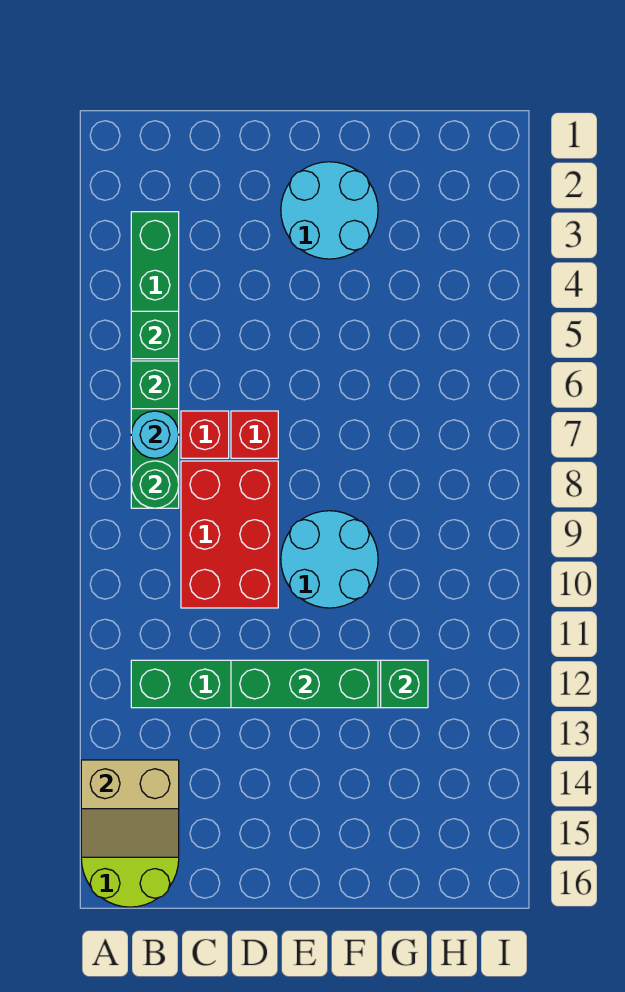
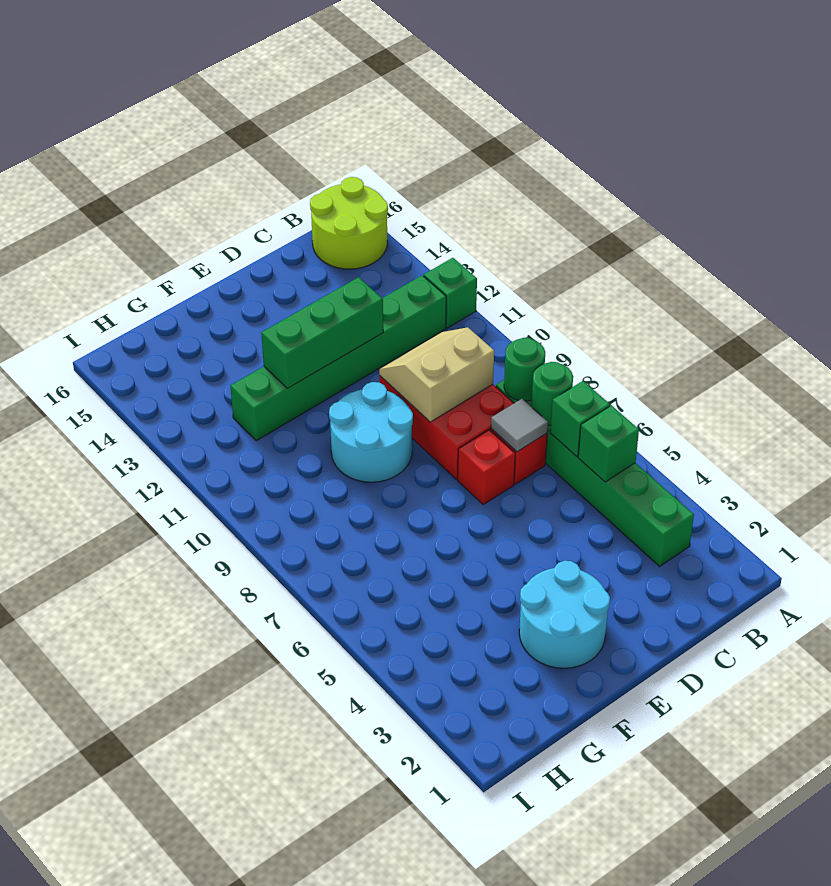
tan slope A14:B15 level 2 top 14 -> tan slope C9:D10 level 2 top 9
cyan round brick B7 level 2 -> green round brick B7 level 2
none -> grey tile C7 level 2
green brick G12 level 2 -> green brick A12 level 1

